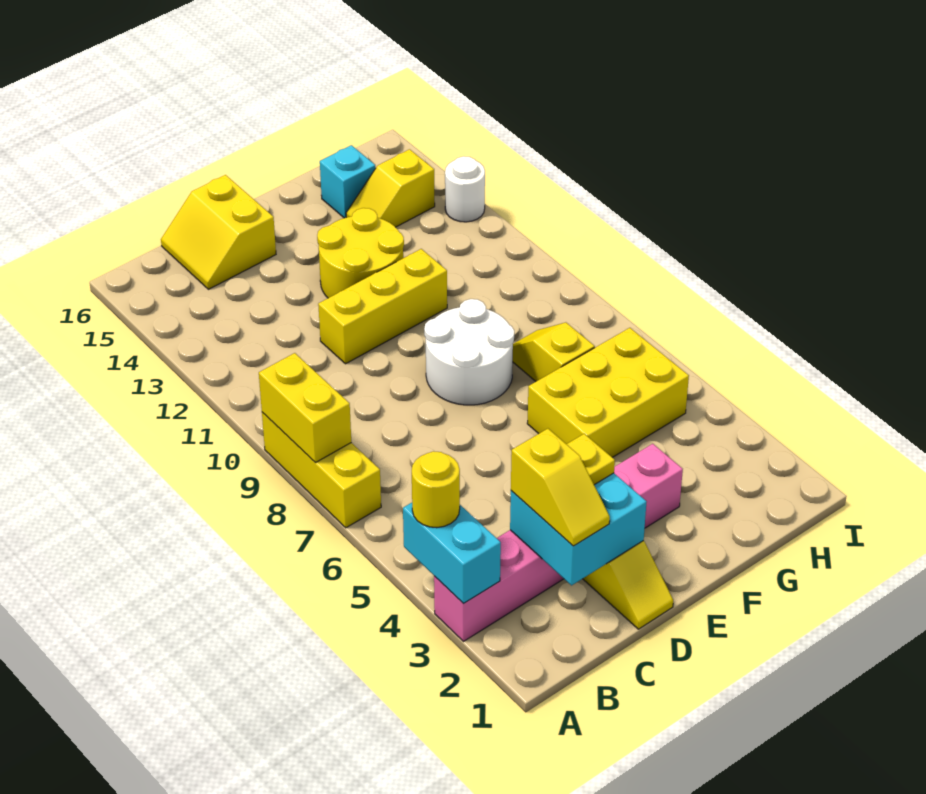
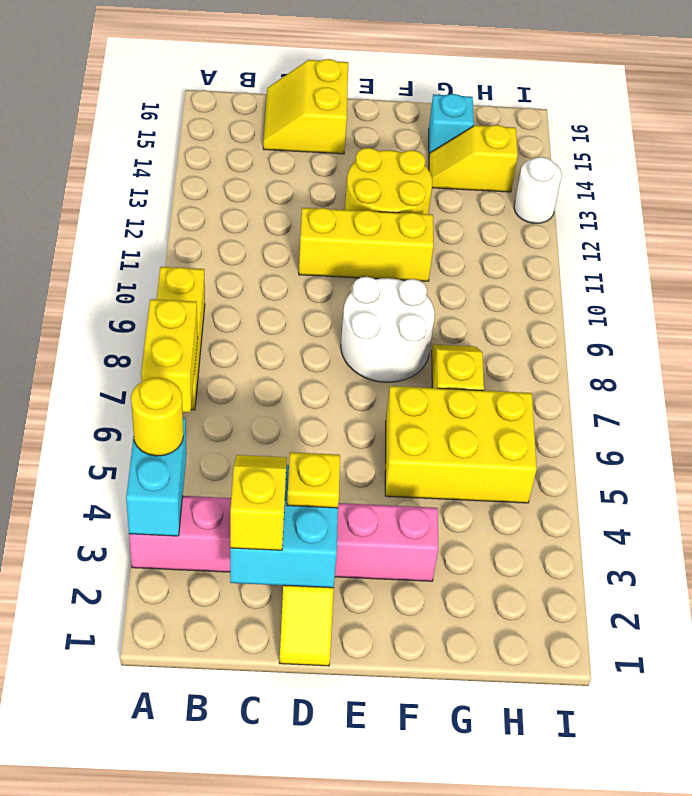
yellow brick A8:A9 level 2 -> yellow brick A6:A7 level 2
yellow slope C2:C3 level 3 top 3 -> yellow slope C2:C3 level 3 top 2

